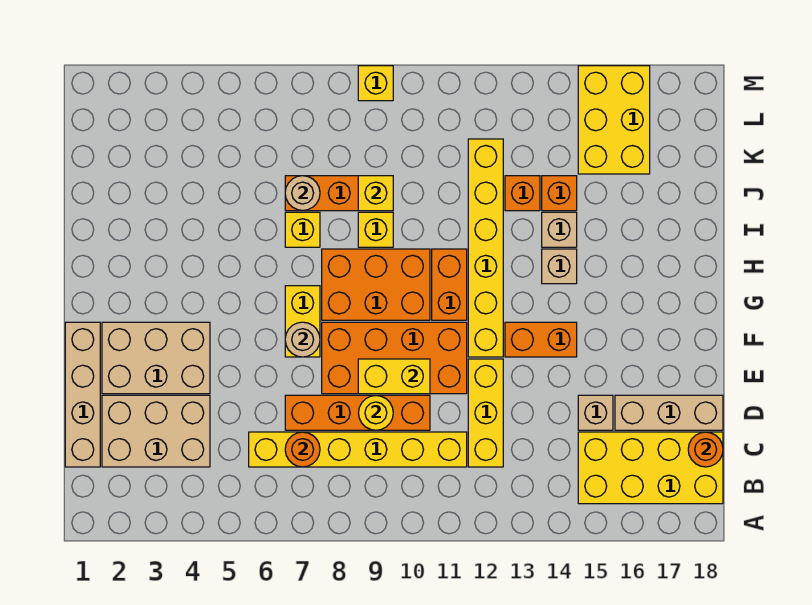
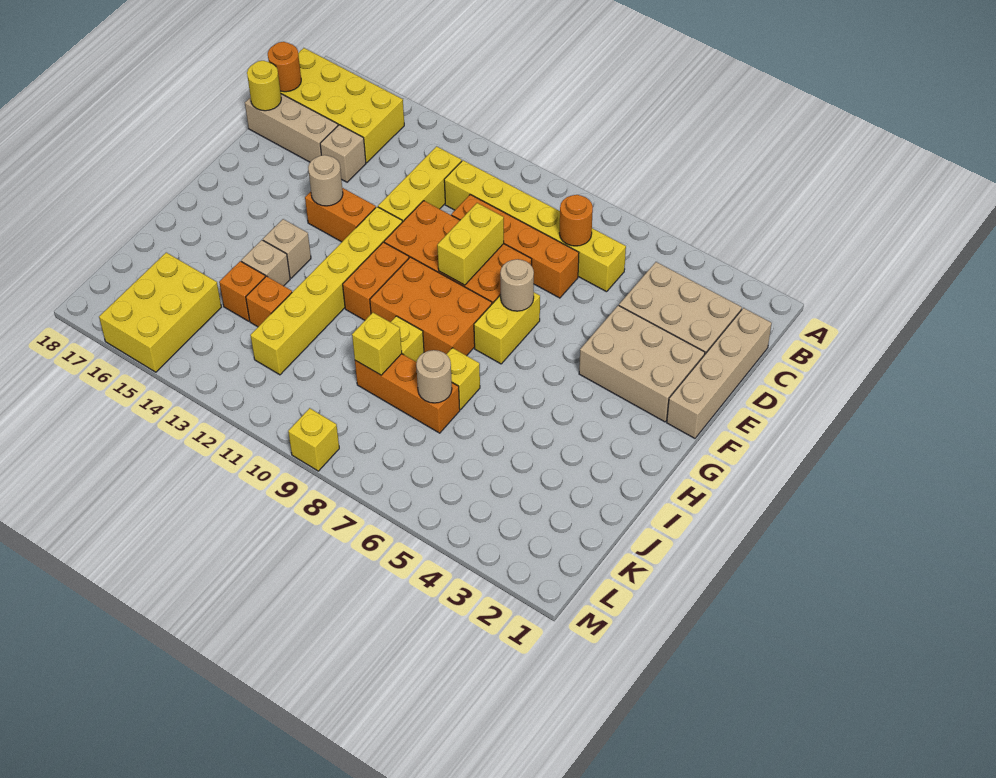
yellow round brick D9 level 2 -> yellow round brick D18 level 2
yellow brick E9:E10 level 2 -> yellow brick E9:F9 level 2
none -> tan round brick F14 level 2

